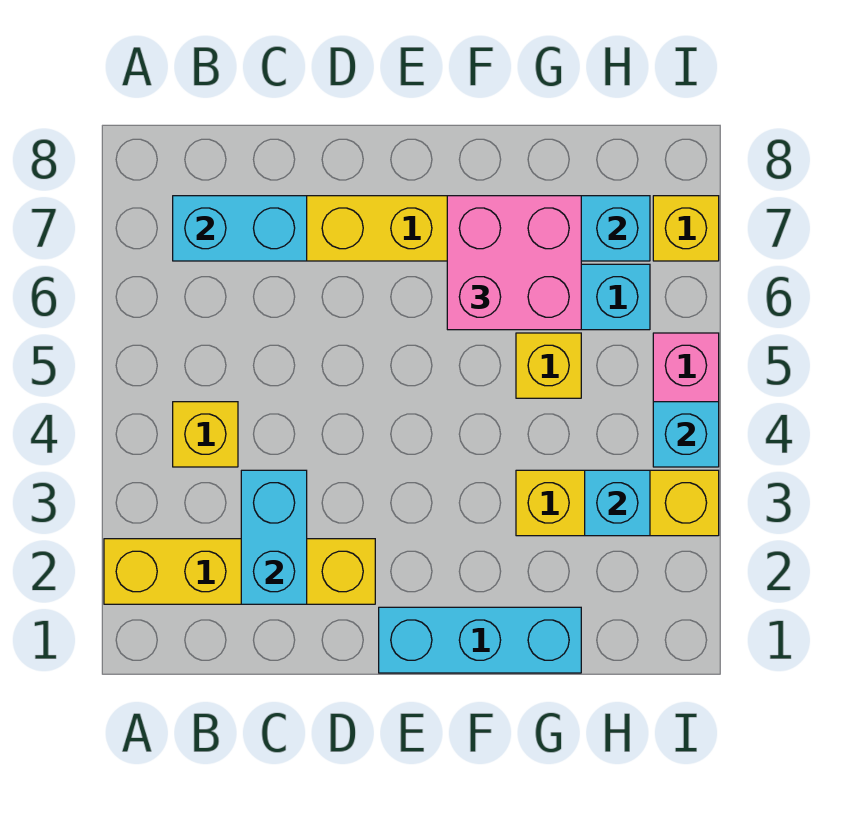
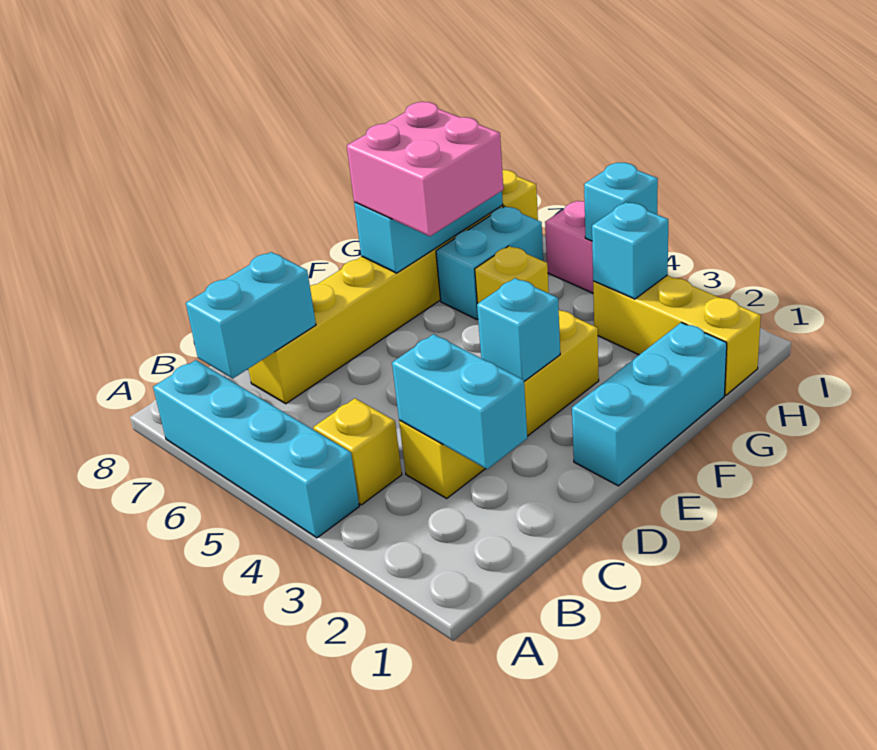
yellow brick A2:D2 level 1 -> yellow brick C3:F3 level 1
none -> cyan brick A4:A7 level 1
none -> cyan brick E3 level 2
yellow brick G3:I3 level 1 -> yellow brick H1:H3 level 1

